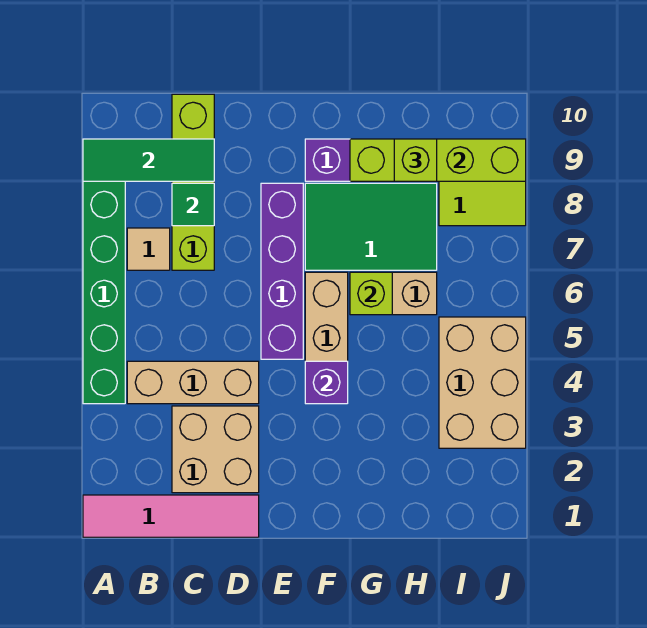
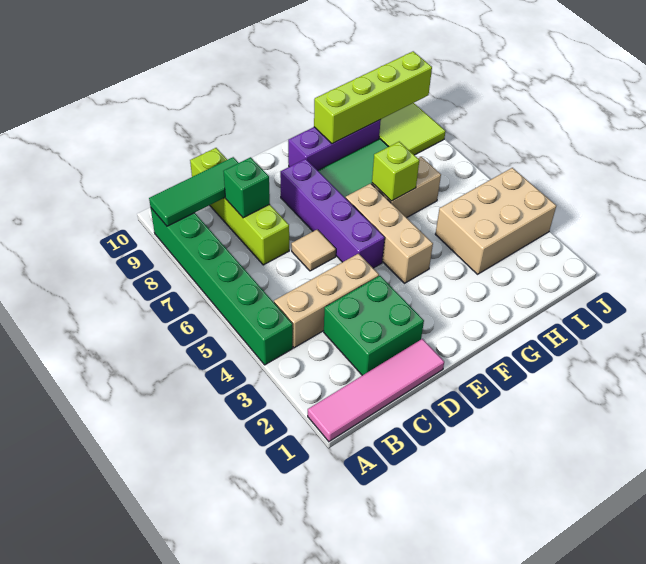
tan tile B7 level 1 -> tan tile D6 level 1
tan brick C2:D3 level 1 -> green brick C2:D3 level 1
green tile C8 level 2 -> green brick C8 level 2
purple brick F4 level 2 -> none
lime brick H9 level 3 -> none
tan brick I3:J5 level 1 -> tan brick H3:J4 level 1

